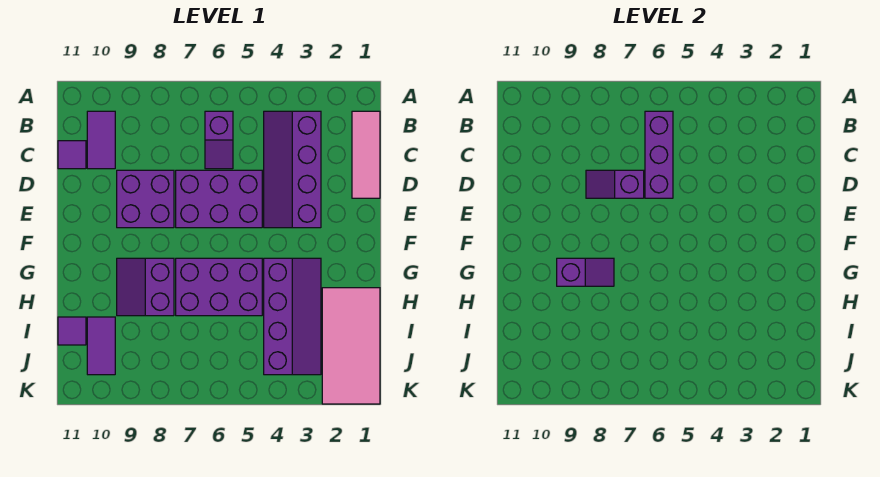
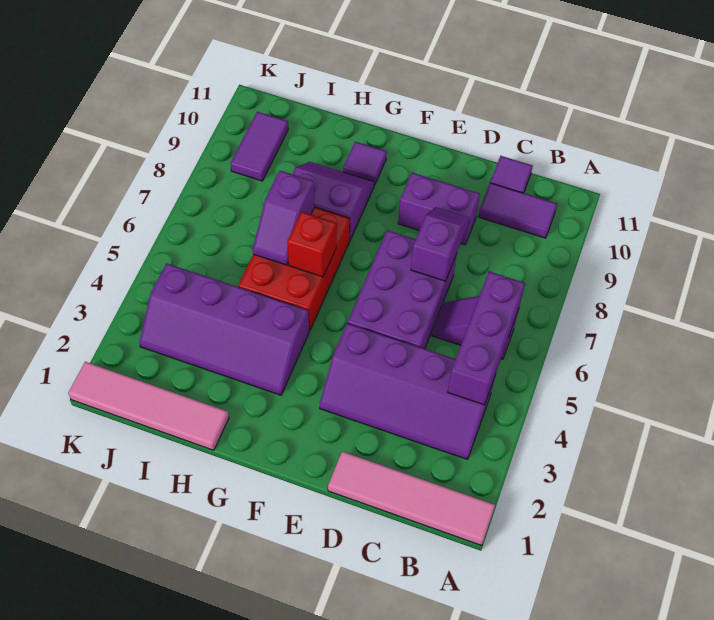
pink tile B1:D1 level 1 -> pink tile A1:D1 level 1
purple slope B3:E4 level 1 top 3 -> purple slope B3:E4 level 1 top 4
purple brick B6:D6 level 2 -> purple brick B4:B6 level 2
purple brick D8:E9 level 1 -> purple brick D9:E9 level 1
purple brick G5:H7 level 1 -> red brick G5:H7 level 1
none -> red brick G6 level 2
purple slope G8:G9 level 2 top 9 -> purple slope H6:H7 level 2 top 7
pink tile H1:K2 level 1 -> pink tile H1:K1 level 1
purple tile I10:J10 level 1 -> purple tile J9:J10 level 1
purple tile I11 level 1 -> purple tile G10 level 1

